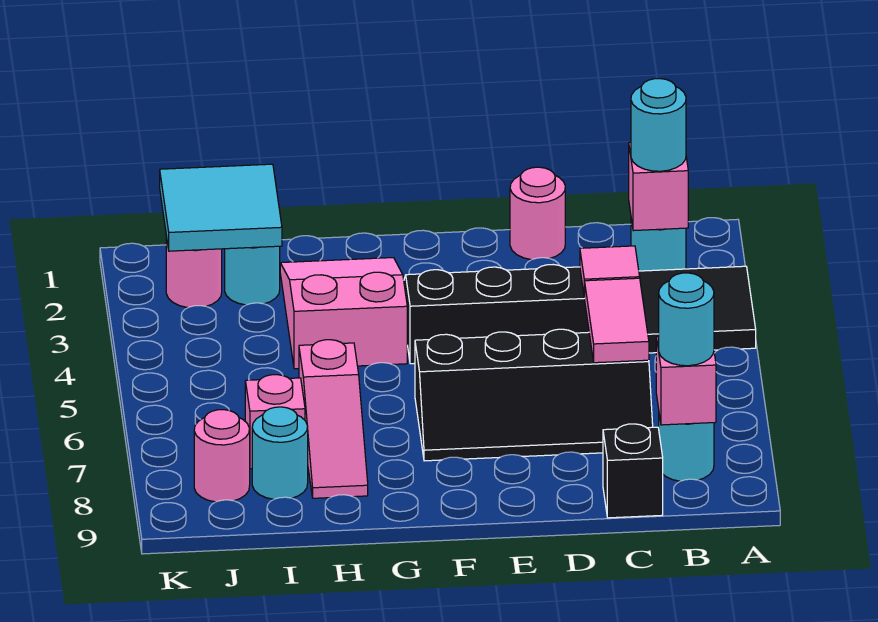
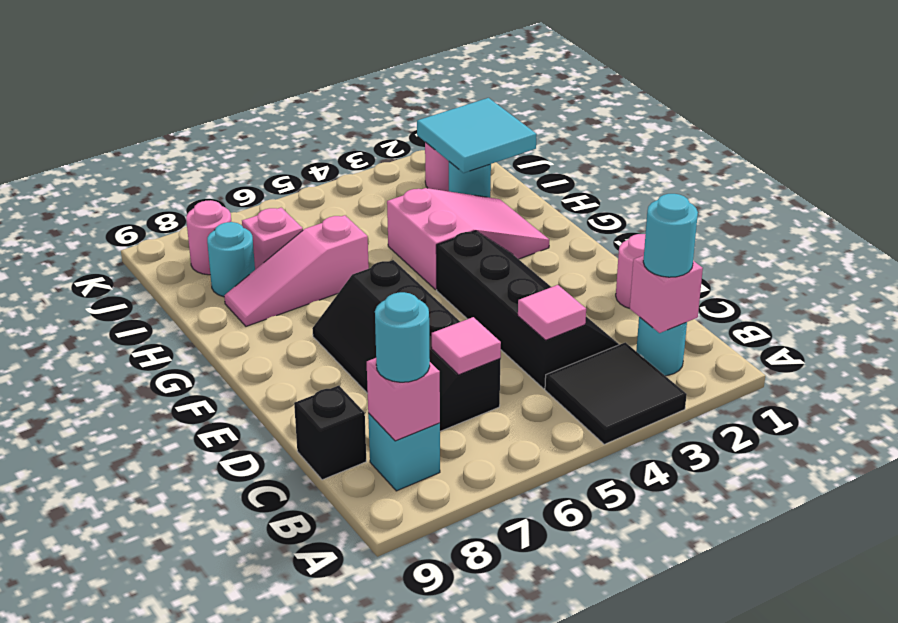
cyan round brick B8 level 1 -> cyan brick B8 level 1
pink tile C5:C6 level 2 -> pink tile C6 level 2

